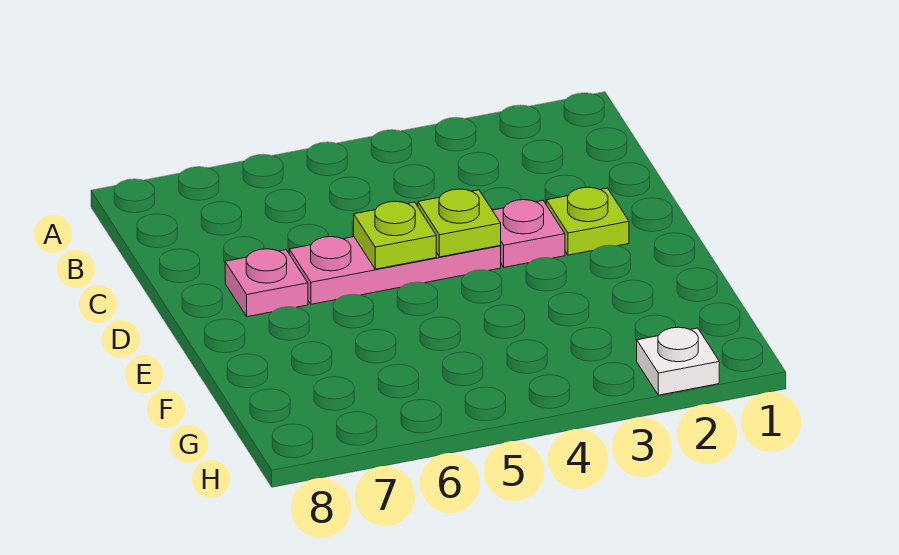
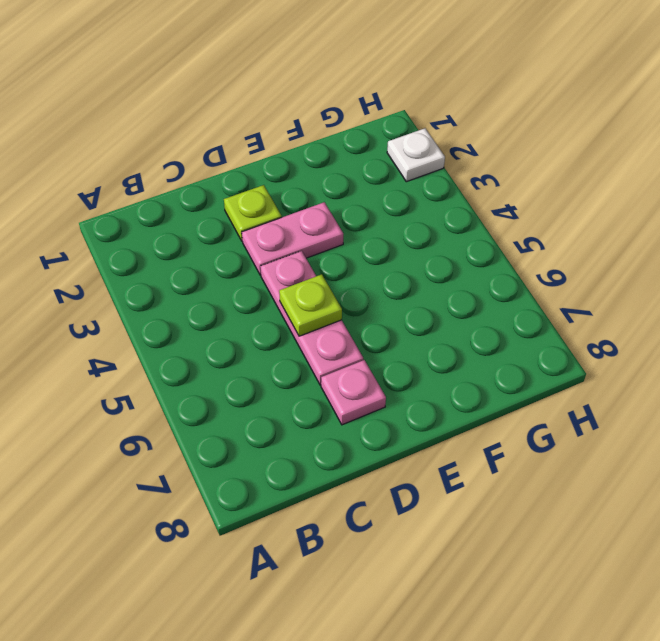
pink plate D3 level 1 -> pink plate D3:E3 level 1
lime plate D4 level 2 -> none

